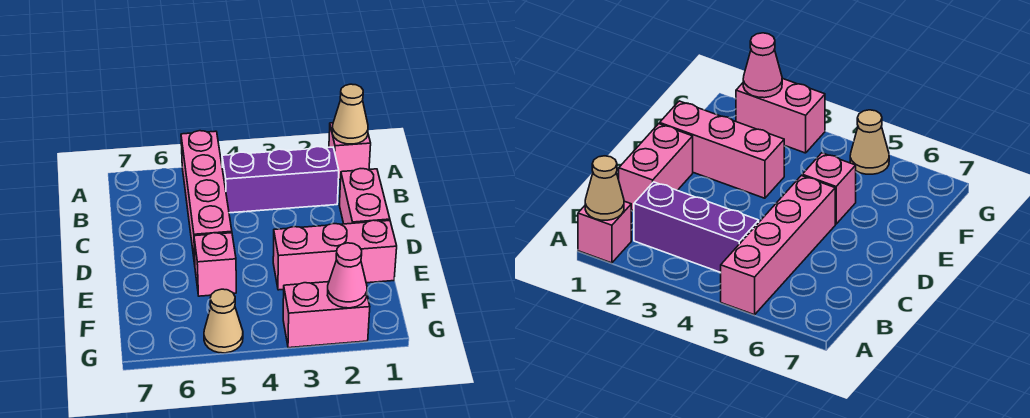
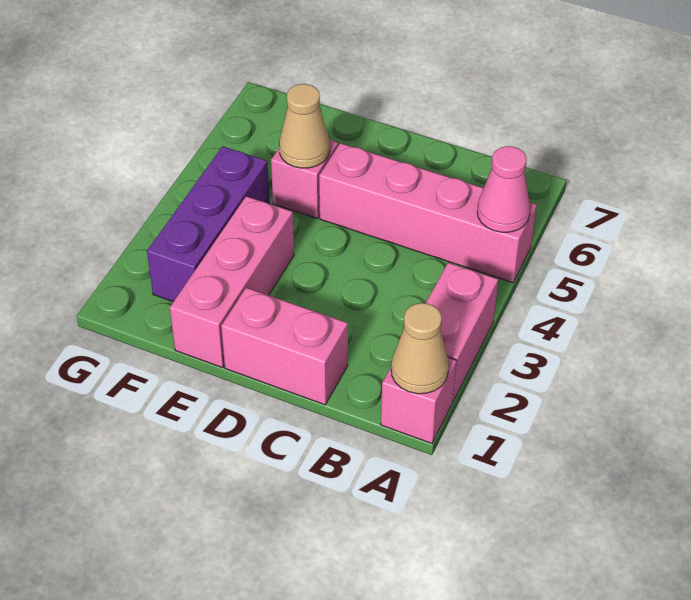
purple brick B2:B4 level 1 -> purple brick F2:F4 level 1
pink brick G2:G3 level 1 -> pink brick A2:A3 level 1
pink cone G2 level 2 -> pink cone A5 level 2
tan cone G5 level 1 -> tan cone E5 level 2

